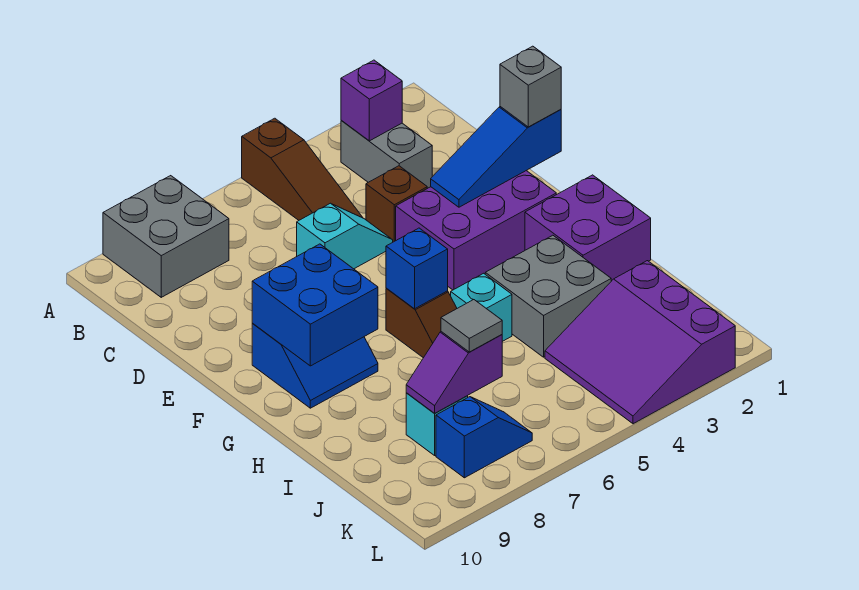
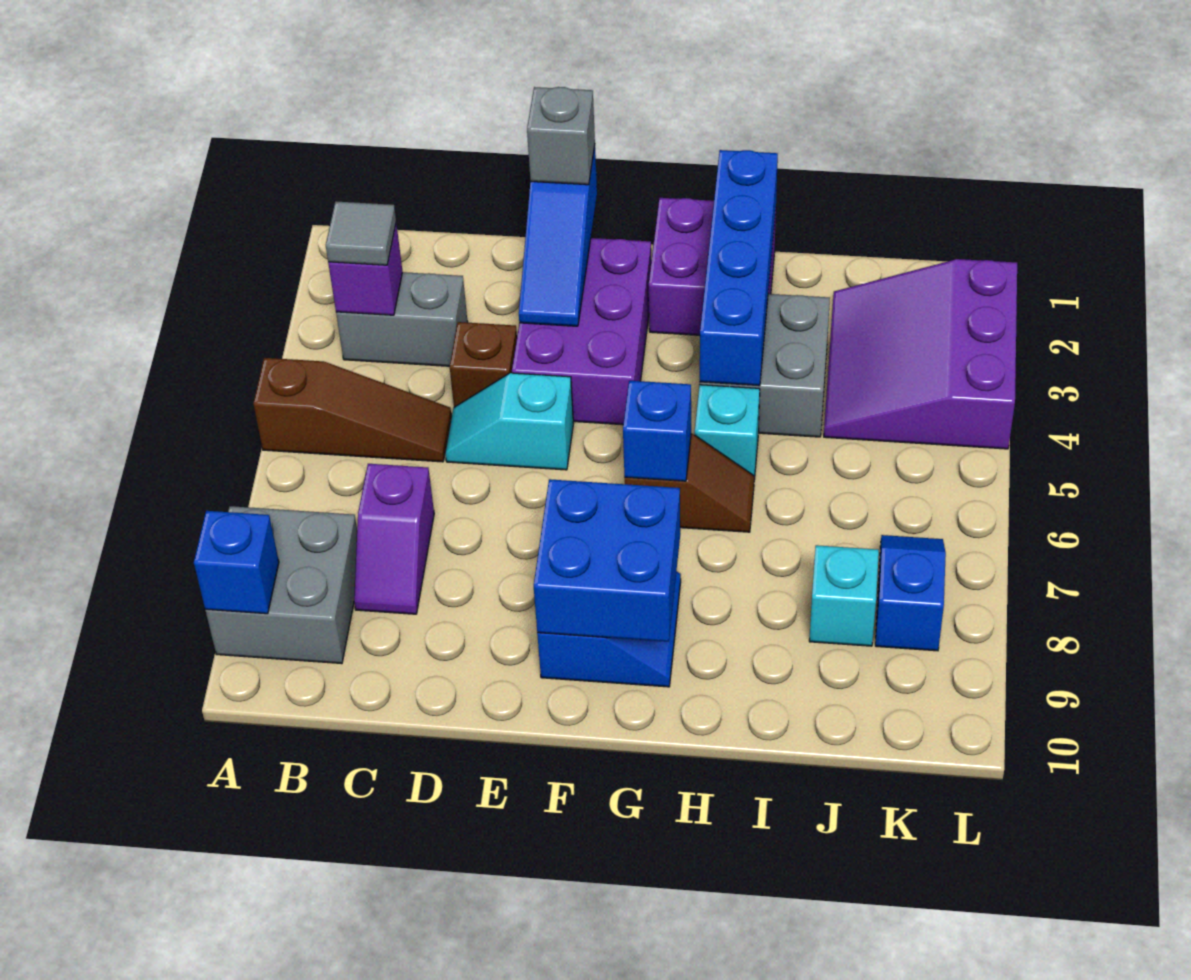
none -> blue brick A9 level 2
cyan slope D5:D6 level 1 top 6 -> cyan slope D5:E5 level 1 top E
none -> blue brick H1:H4 level 2
purple slope J2:L4 level 1 top 2 -> purple slope J2:L4 level 1 top L
purple slope J7:J8 level 2 top 7 -> purple slope C7:C8 level 1 top 7
grey tile J7 level 3 -> grey tile B3 level 3

